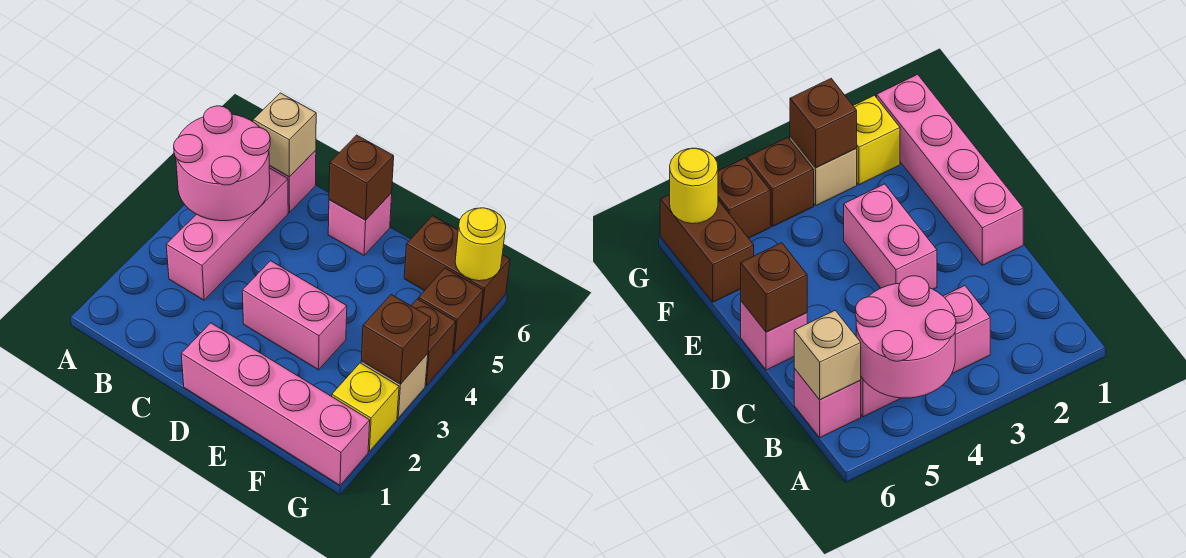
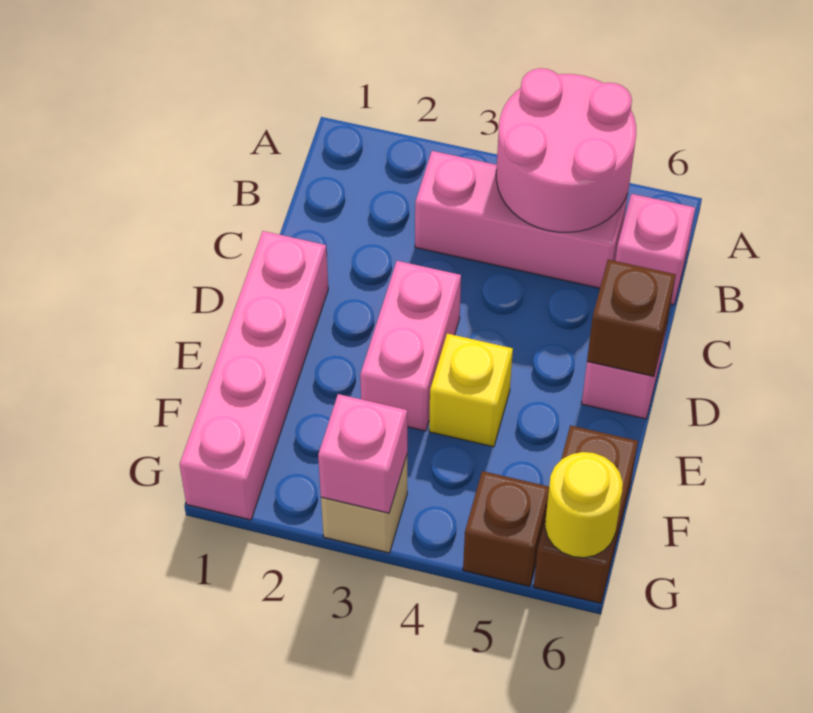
tan brick B6 level 2 -> none
yellow brick G2 level 1 -> yellow brick E4 level 1
brown brick G3 level 2 -> pink brick G3 level 2
brown brick G4 level 1 -> none

